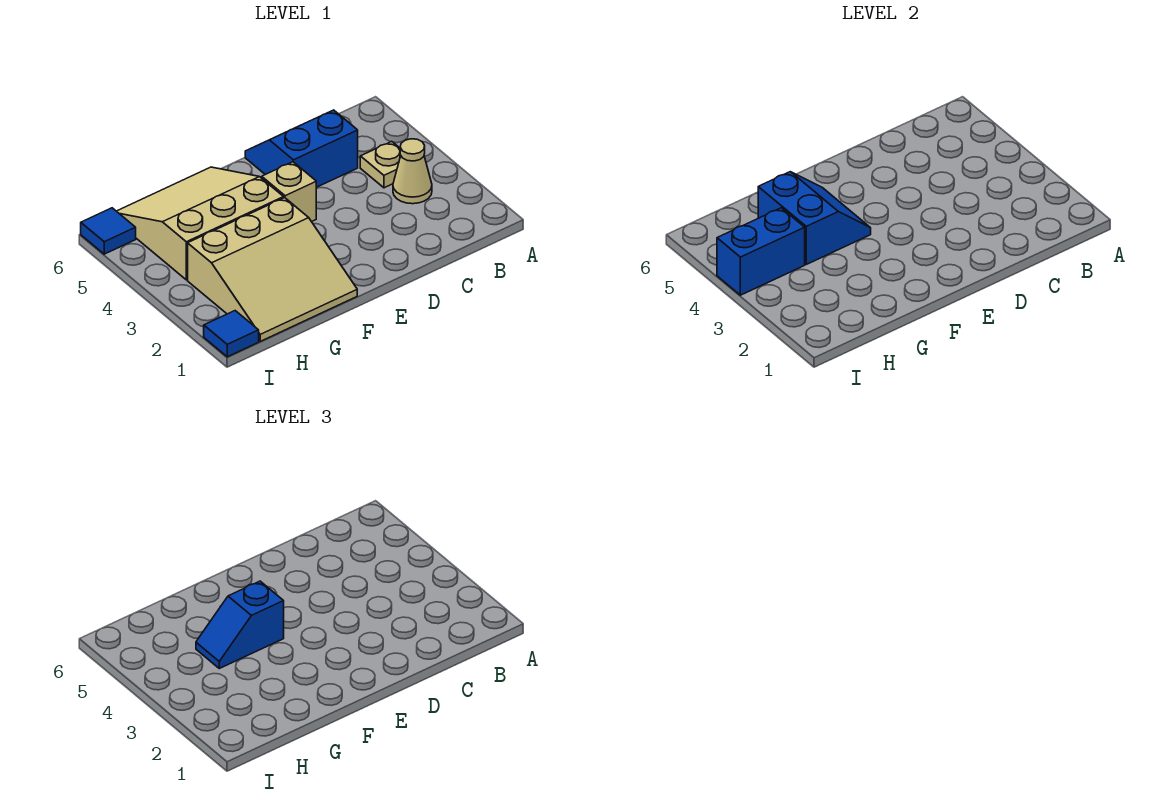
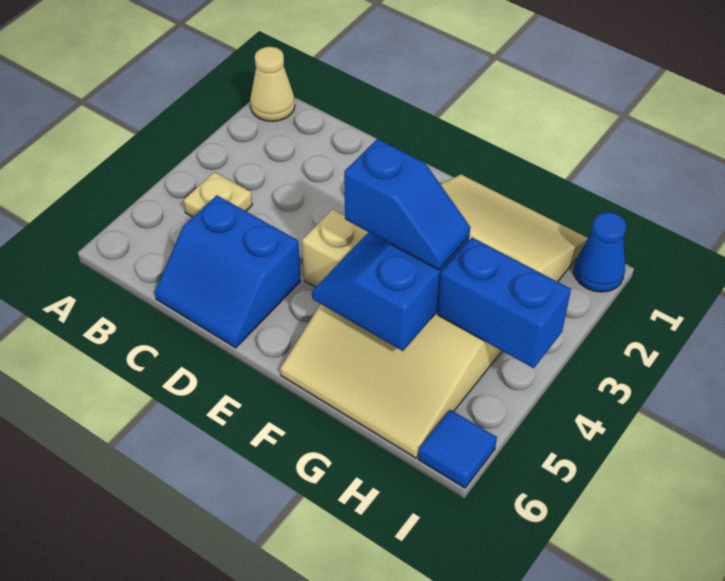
tan cone B3 level 1 -> tan cone A1 level 1
blue tile I1 level 1 -> blue cone I1 level 1

